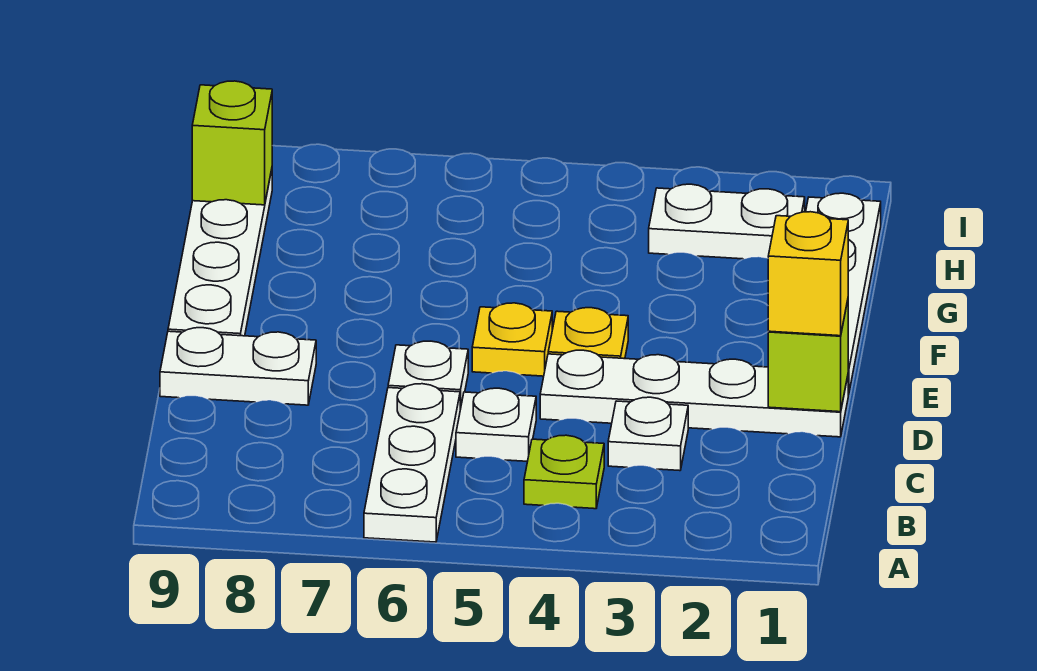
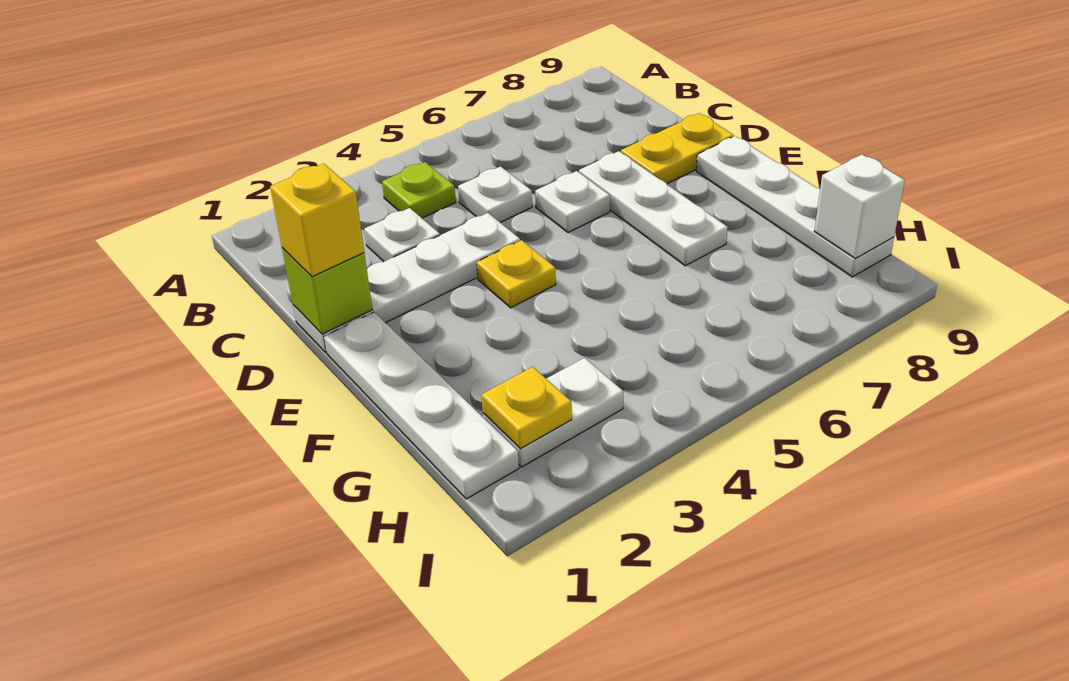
white plate A6:C6 level 1 -> white plate D7:F7 level 1
white plate D8:D9 level 1 -> yellow plate D8:D9 level 1
yellow plate E5 level 1 -> yellow plate H2 level 2
lime brick H9 level 2 -> white brick H9 level 2

